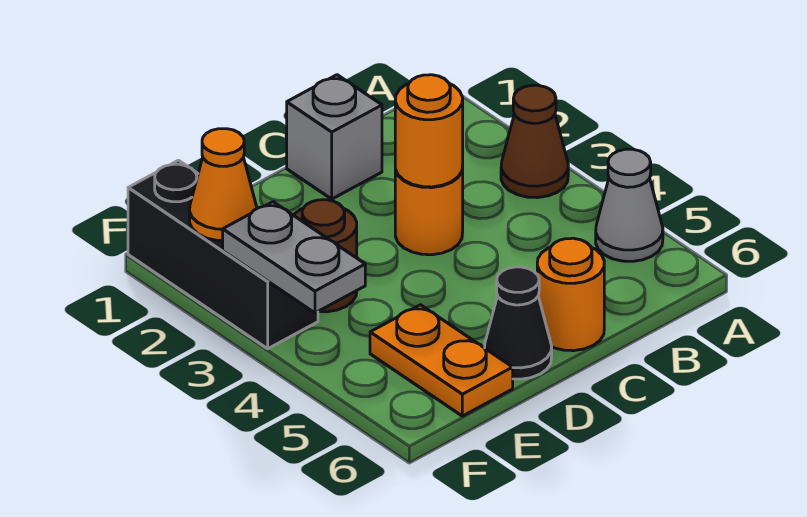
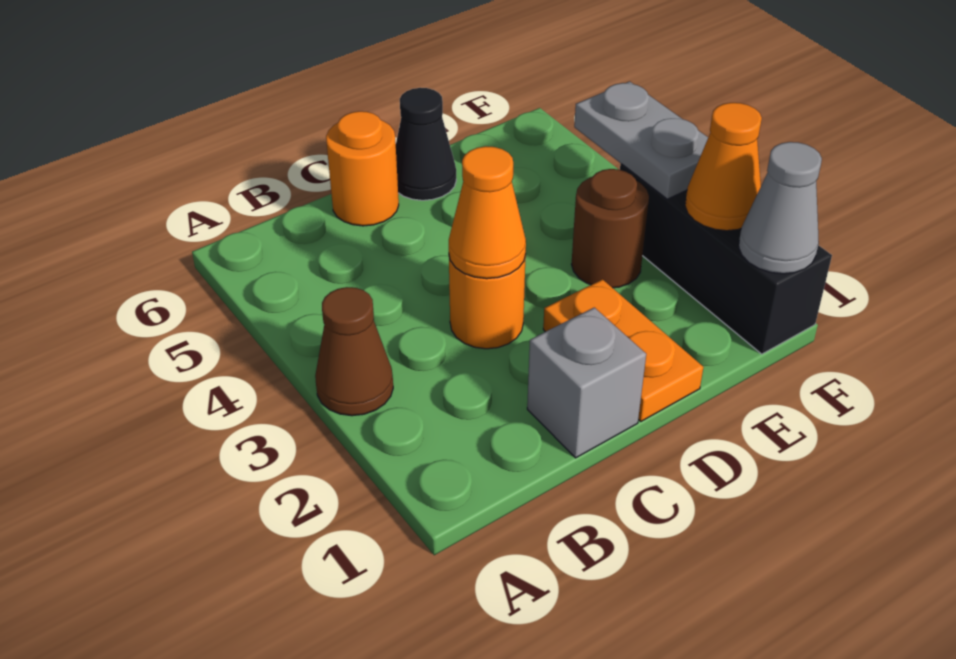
grey cone A5 level 1 -> grey cone F1 level 2
orange round brick C3 level 2 -> orange cone C3 level 2
orange plate E5:E6 level 1 -> orange plate D1:D2 level 1

